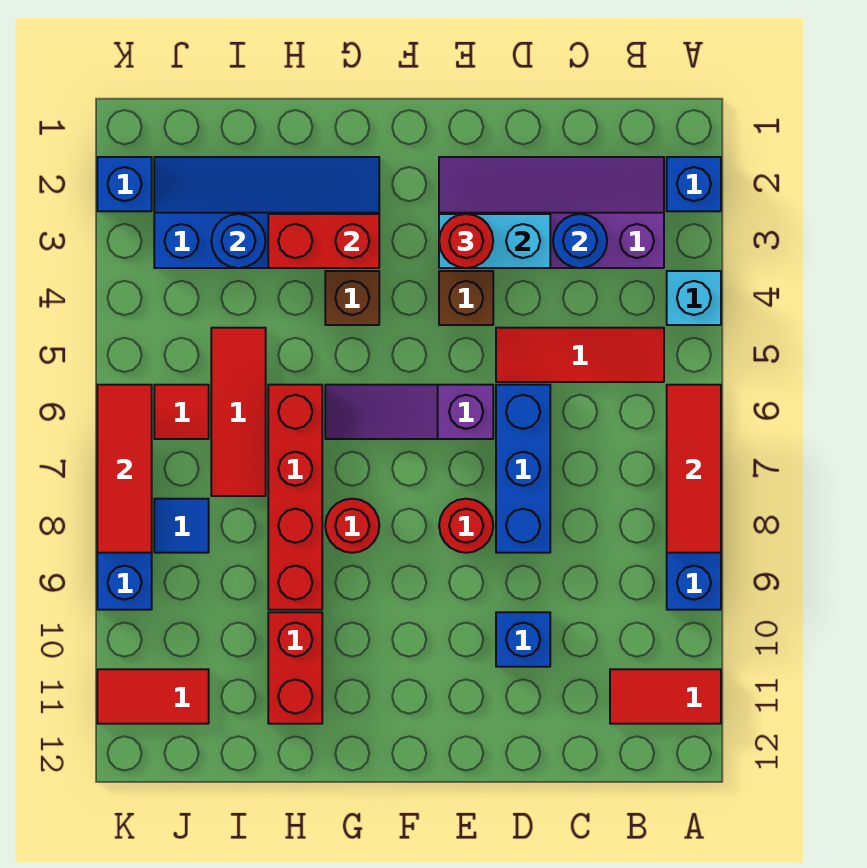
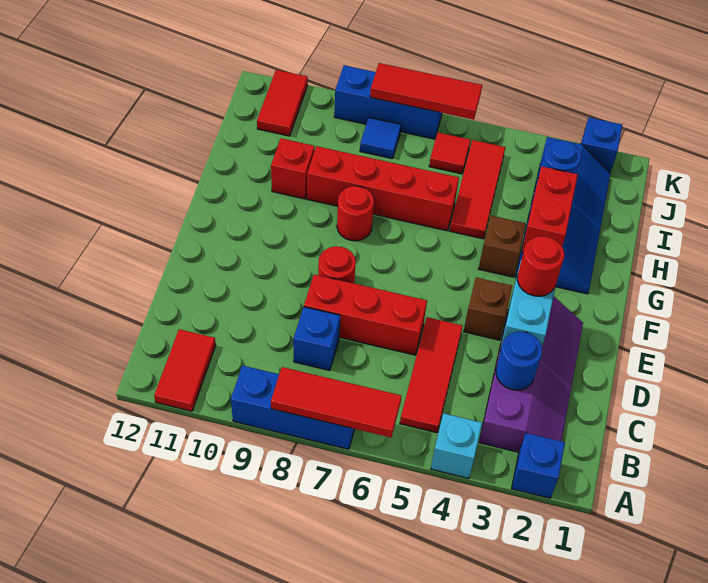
blue brick D6:D8 level 1 -> red brick D6:D8 level 1
blue brick D10 level 1 -> blue brick C8 level 1
purple slope E6:G6 level 1 top E -> none
red brick H10:H11 level 1 -> red brick H10 level 1
red tile I5:I7 level 1 -> red tile H5:J5 level 1

